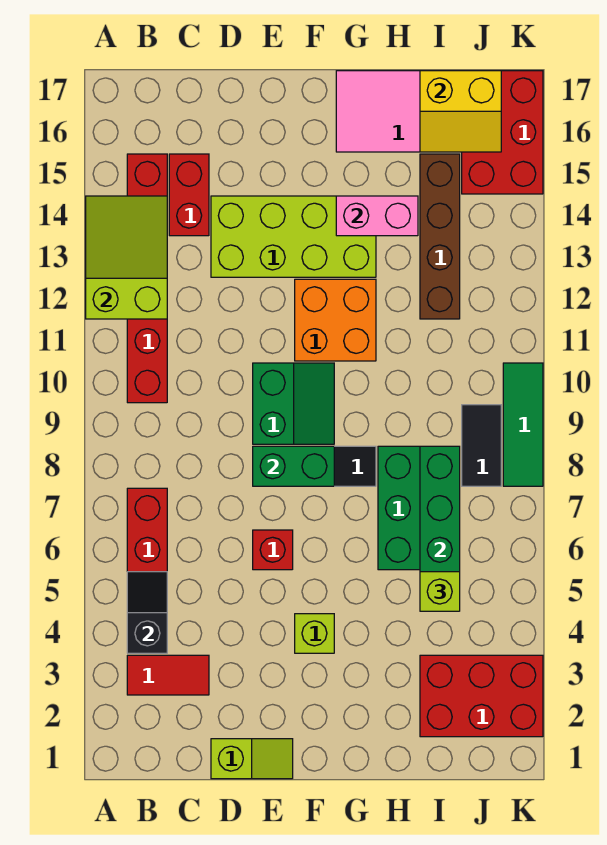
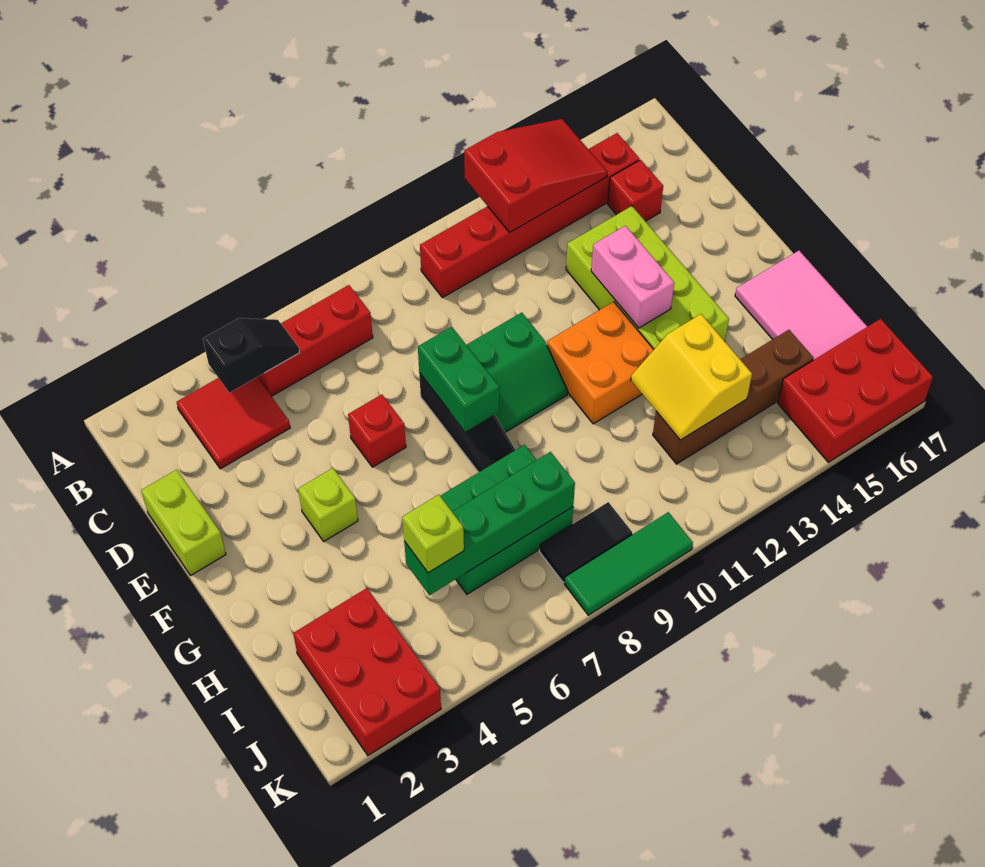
lime slope A12:B14 level 2 top 12 -> red slope A12:B14 level 2 top 12
red tile B3:C3 level 1 -> red tile B3:C4 level 1
red brick C14:C15 level 1 -> red brick C15 level 1
lime slope D1:E1 level 1 top D -> lime brick D1:E1 level 1
pink brick G14:H14 level 2 -> pink brick E13:F13 level 2
yellow slope I16:J17 level 2 top 17 -> yellow slope H12:I13 level 2 top 13

